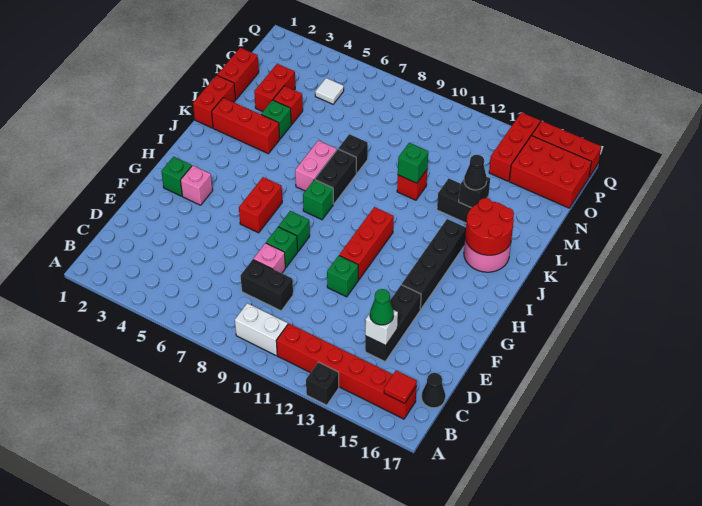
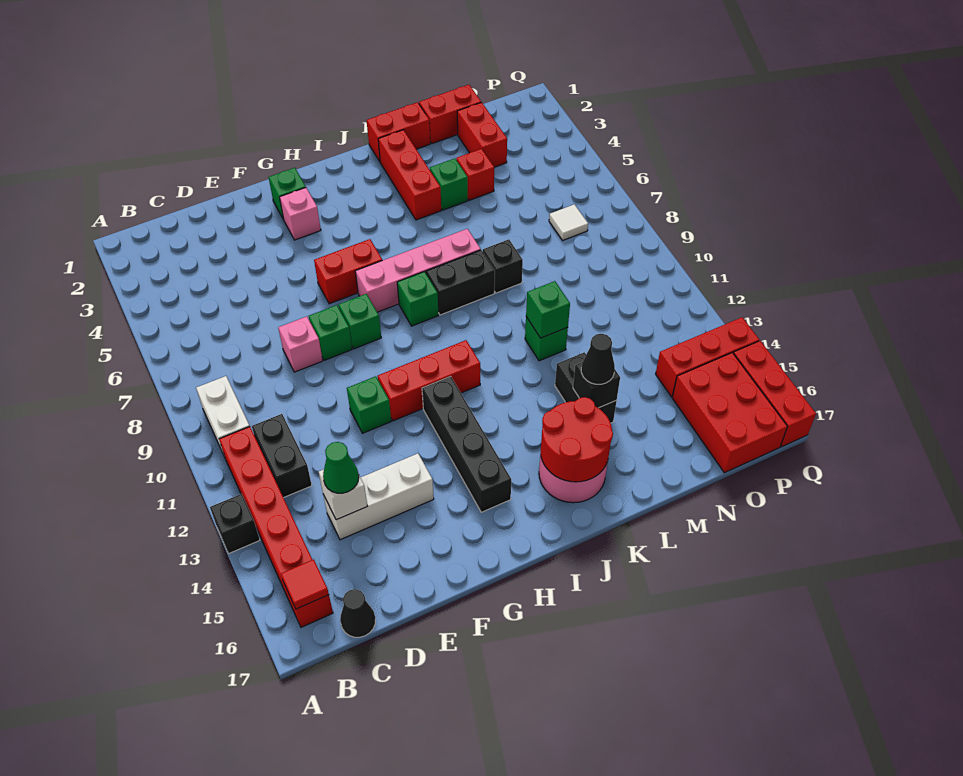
black brick D8:D9 level 1 -> black brick C11:C12 level 1
black brick D14:F14 level 1 -> white brick D14:F14 level 1
black brick G14:J14 level 1 -> black brick H12:H15 level 1
pink brick J7:K7 level 1 -> pink brick H7:K7 level 1
red brick L11 level 1 -> green brick L11 level 1
red brick M3:N3 level 1 -> red brick N2:N3 level 1
white tile O5 level 1 -> white tile O7 level 1

